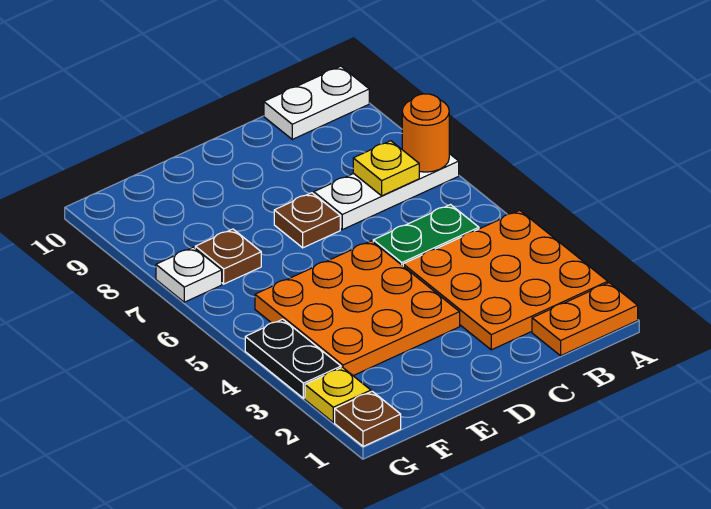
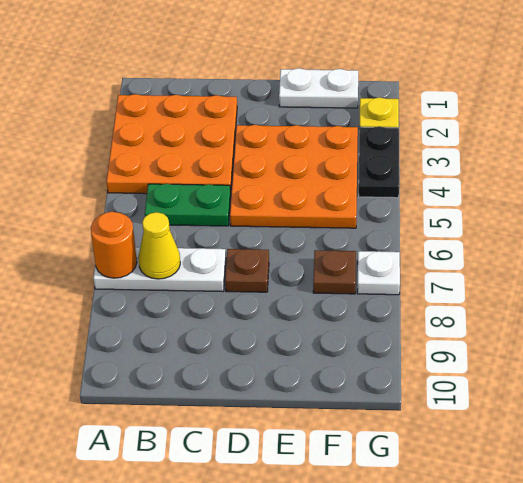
orange plate A1:B1 level 1 -> none
white plate A10:B10 level 1 -> white plate E1:F1 level 1
yellow plate B7 level 2 -> yellow cone B7 level 2
brown plate G1 level 1 -> none

